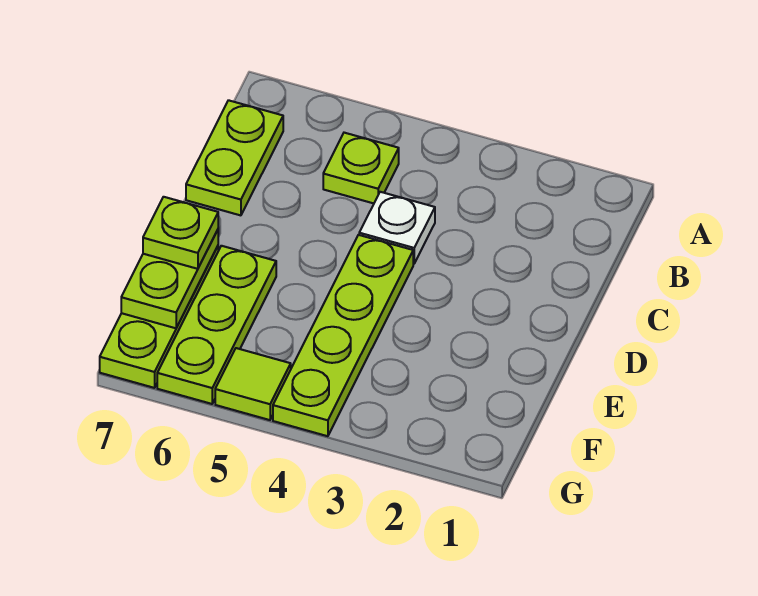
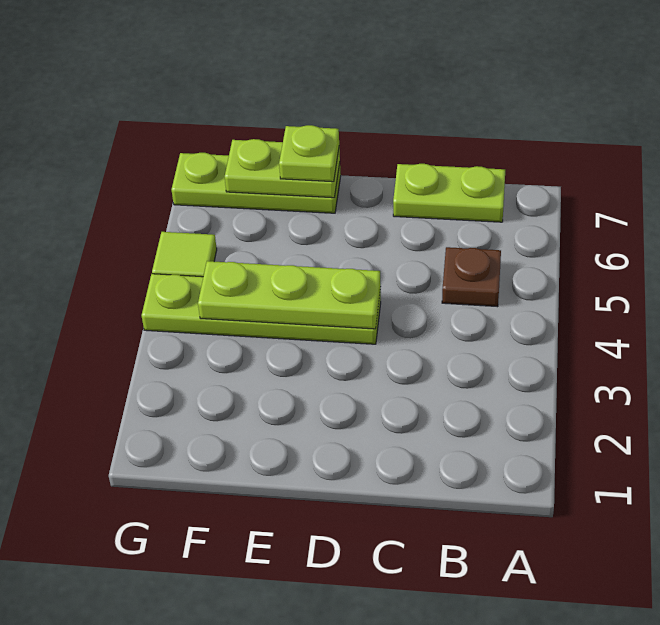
lime plate B5 level 1 -> brown plate B5 level 1
white plate C4 level 1 -> none
lime plate E6:G6 level 1 -> lime plate D4:F4 level 2

